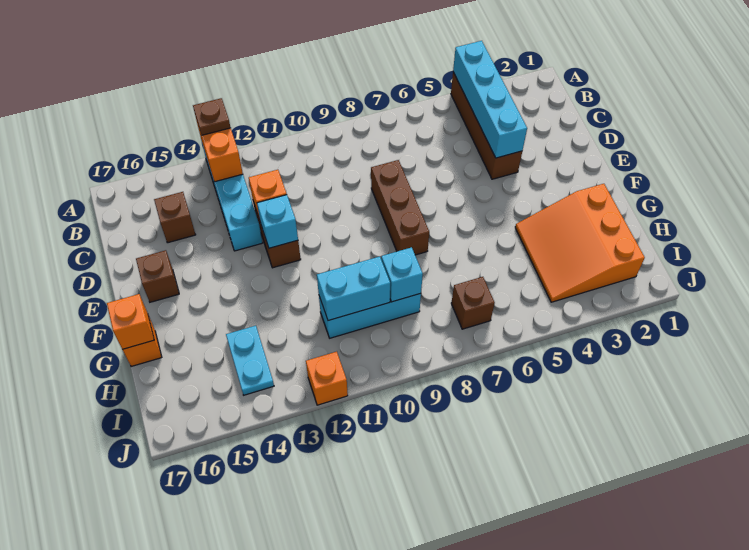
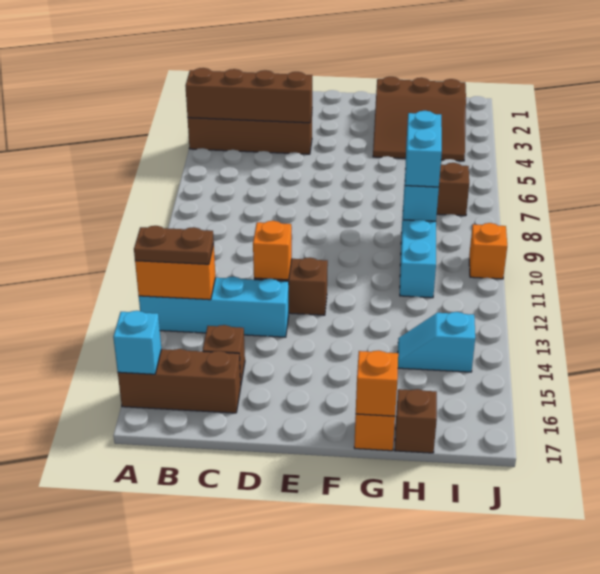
cyan brick A4:D4 level 2 -> brown brick A4:D4 level 2
brown plate A13 level 3 -> brown plate A13:B13 level 3
brown brick D8:F8 level 1 -> brown brick A16:C16 level 1
cyan brick E12 level 2 -> cyan brick A16 level 2
brown brick E16 level 1 -> brown brick H17 level 1
orange slope G2:I4 level 1 top 2 -> brown slope G2:I4 level 1 top 2
cyan brick H10:H11 level 2 -> cyan brick H8:H9 level 3
cyan plate H14:I14 level 1 -> cyan slope H14:I14 level 1 top I
orange brick J12 level 1 -> orange brick J10 level 1

